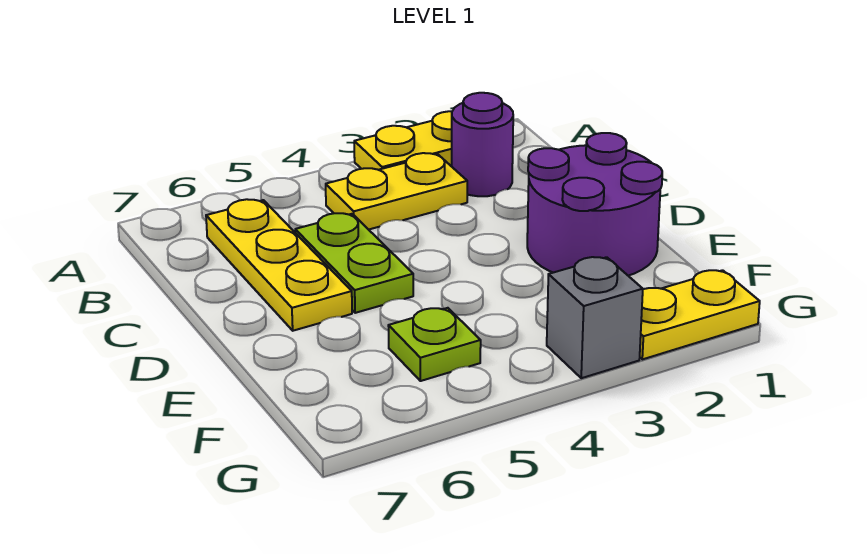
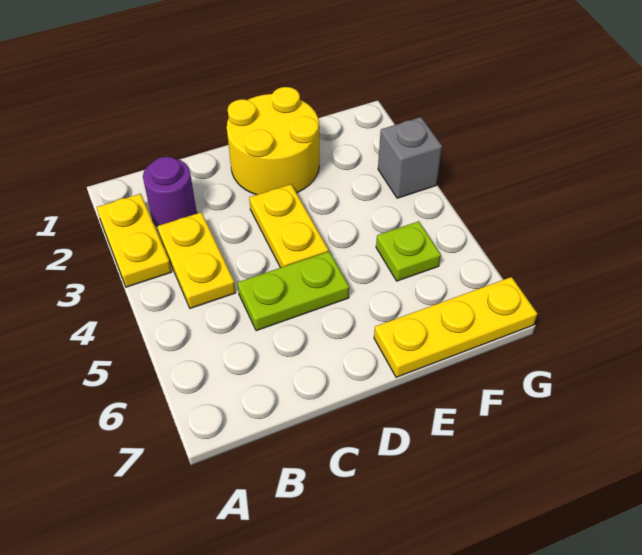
yellow plate B6:D6 level 1 -> yellow plate E7:G7 level 1
purple round brick D1:E2 level 1 -> yellow round brick D1:E2 level 1
yellow plate G1:G2 level 1 -> yellow plate D3:D4 level 1

